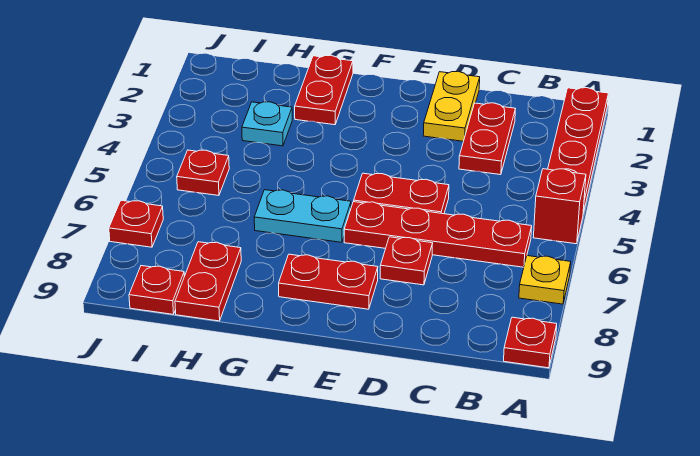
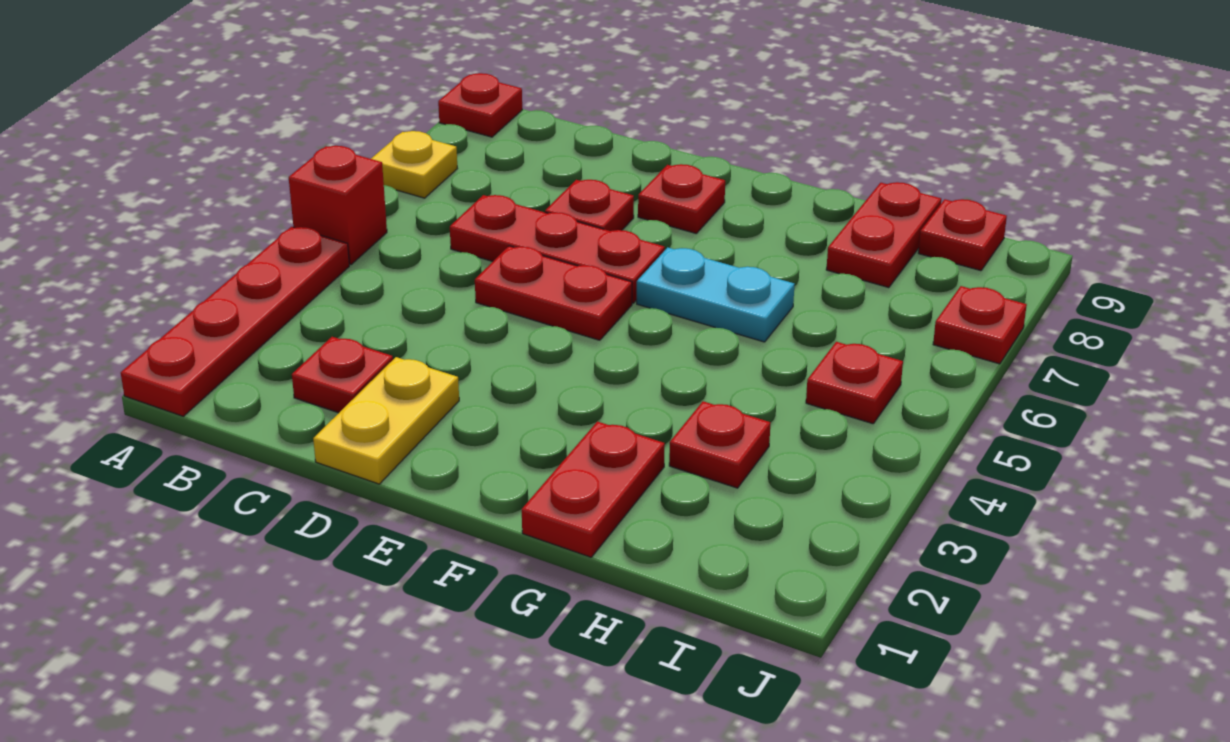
red plate B6:E6 level 1 -> red plate C6:E6 level 1
red plate C2:C3 level 1 -> red plate C2 level 1
red plate E8:F8 level 1 -> red plate E8 level 1
cyan plate H3 level 1 -> red plate H3 level 1

